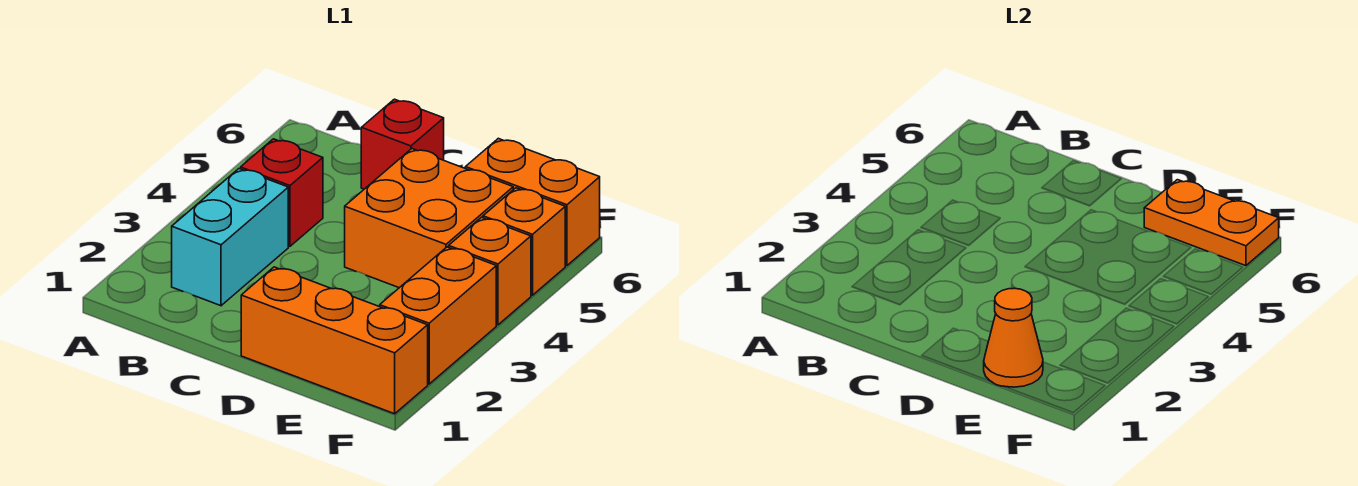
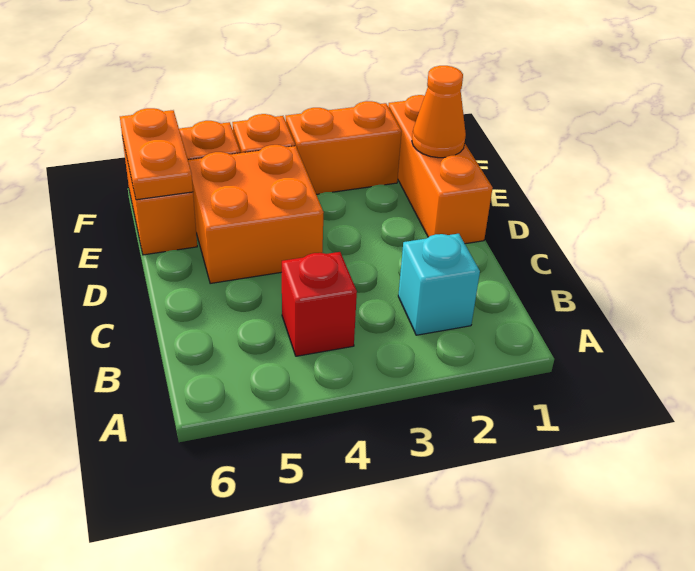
cyan brick B2:B3 level 1 -> cyan brick B2 level 1
red brick C6 level 1 -> none

